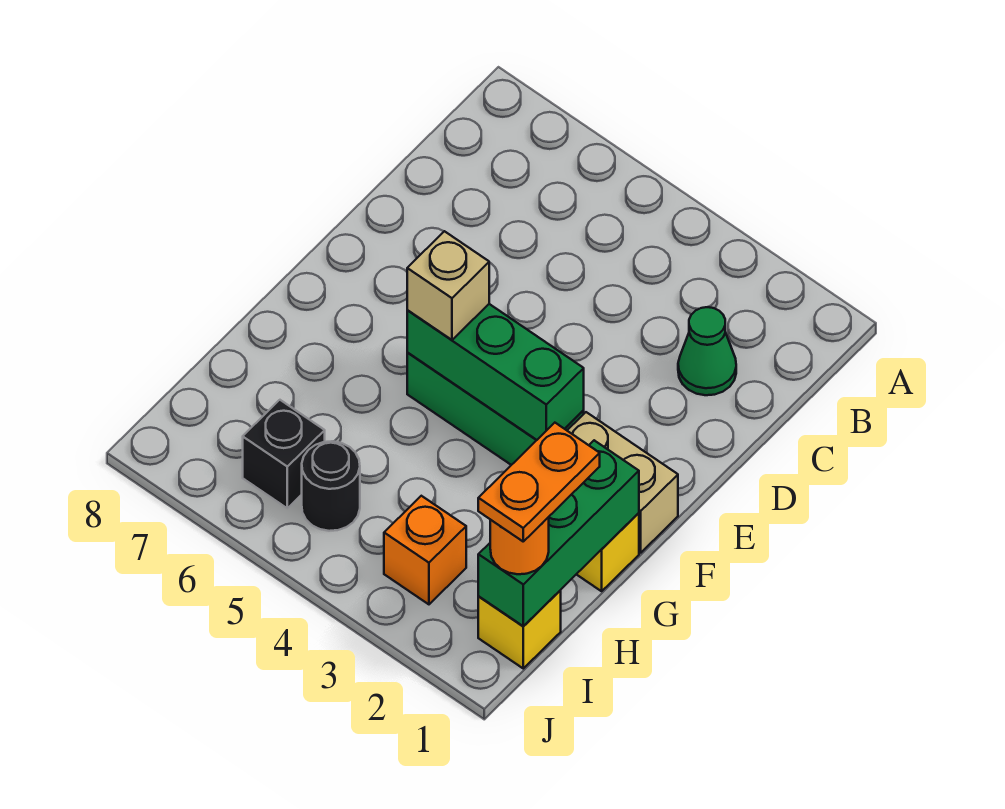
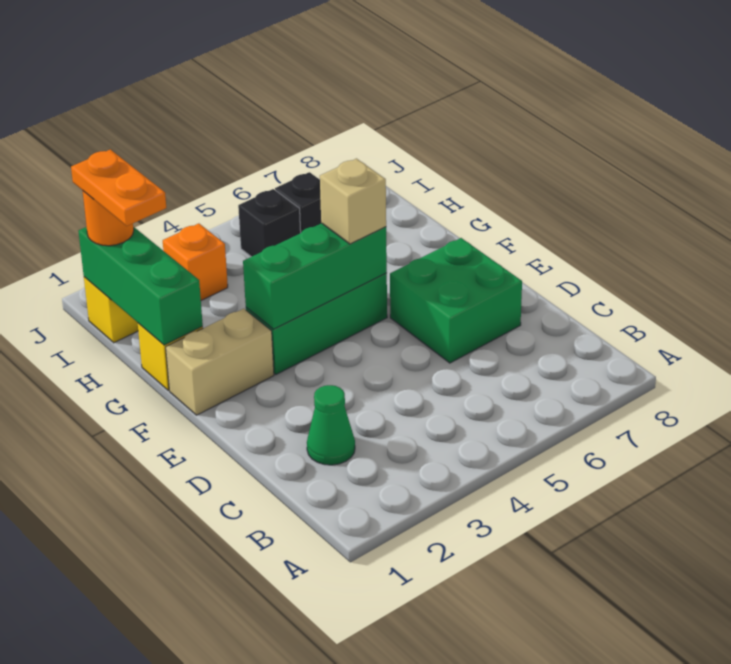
none -> green brick D6:E7 level 1
black round brick I5 level 1 -> black brick I5 level 1

